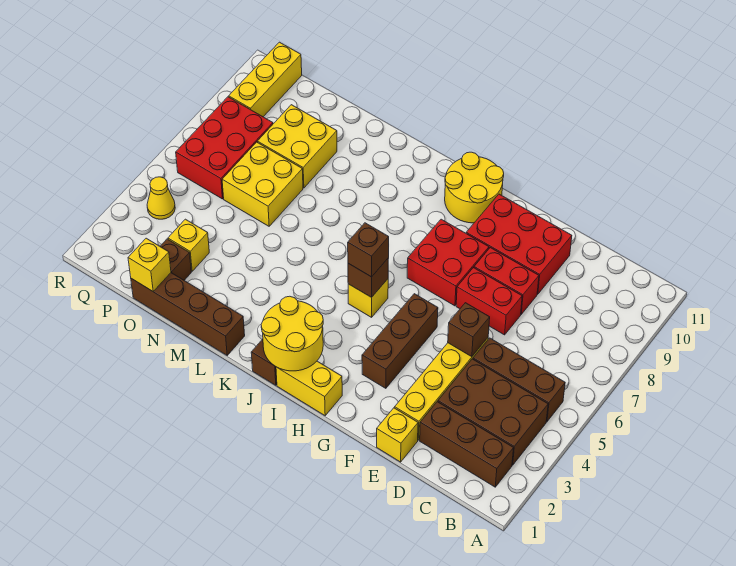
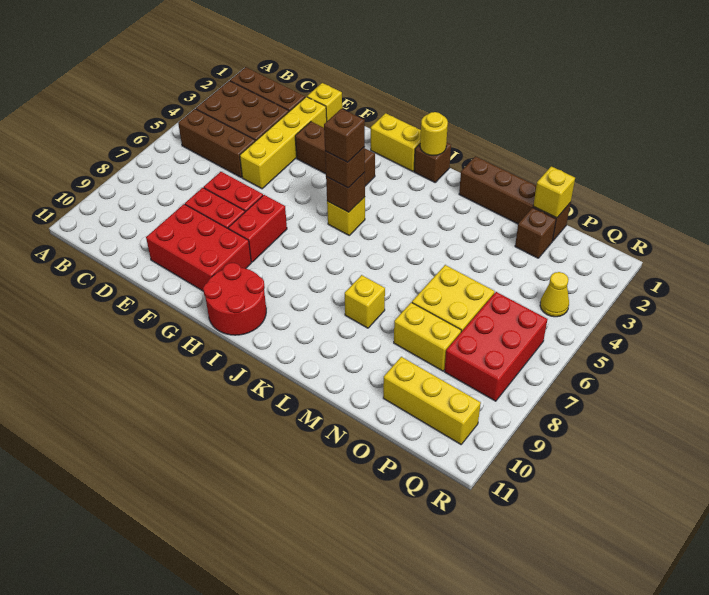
brown brick E5 level 2 -> brown brick I5 level 4
brown brick G3:G5 level 1 -> brown brick F3:H3 level 1
red brick G7:H8 level 1 -> red brick G7:G8 level 1
yellow round brick H10:I11 level 1 -> red round brick H10:I11 level 1
yellow round brick I1:J2 level 2 -> yellow round brick J1 level 2
yellow brick N8:O9 level 1 -> yellow brick N8:O8 level 1
yellow brick O3 level 1 -> yellow brick L8 level 1
yellow brick Q9:Q11 level 1 -> yellow brick O10:Q10 level 1

